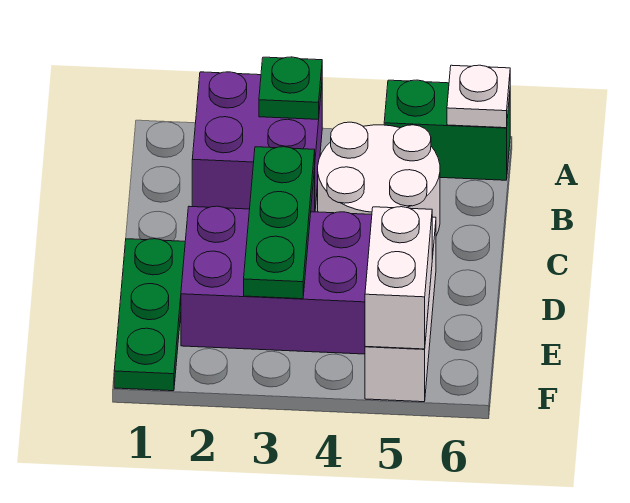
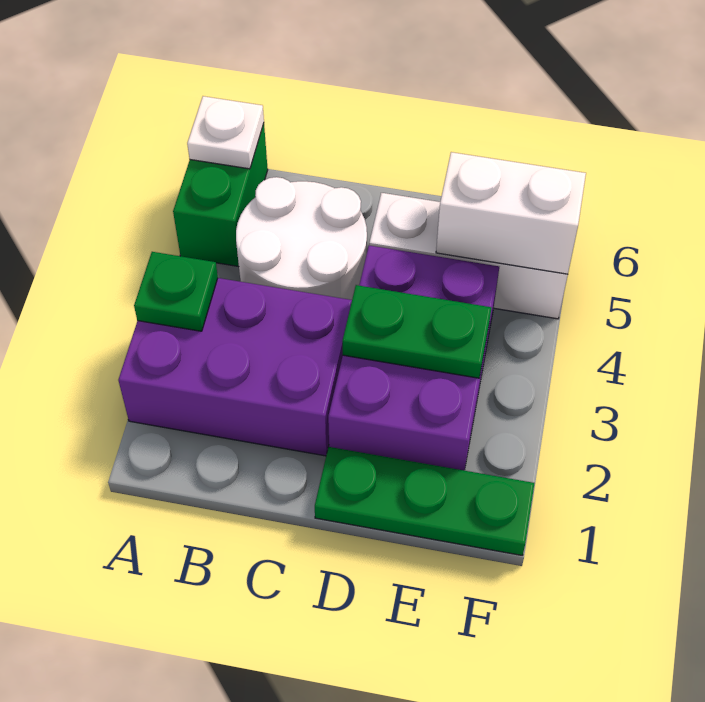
purple brick A2:B3 level 1 -> purple brick A2:C3 level 1
green plate C3:E3 level 2 -> green plate D3:E3 level 2

